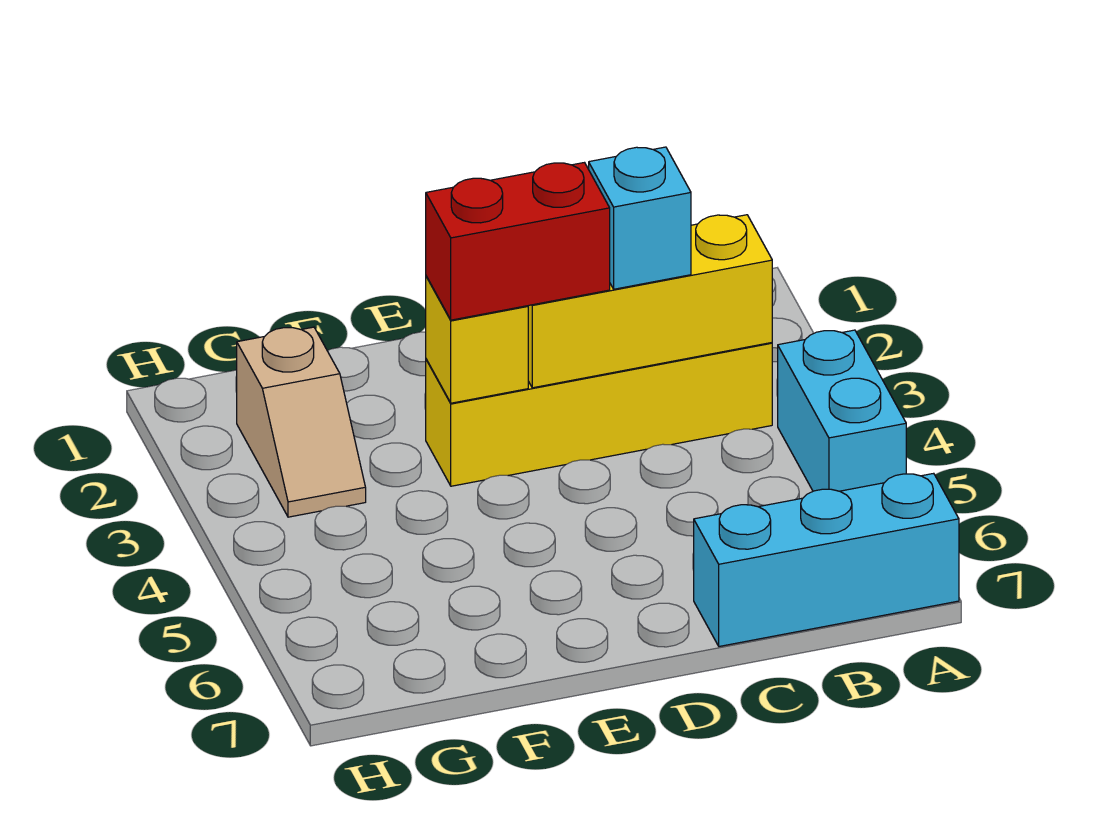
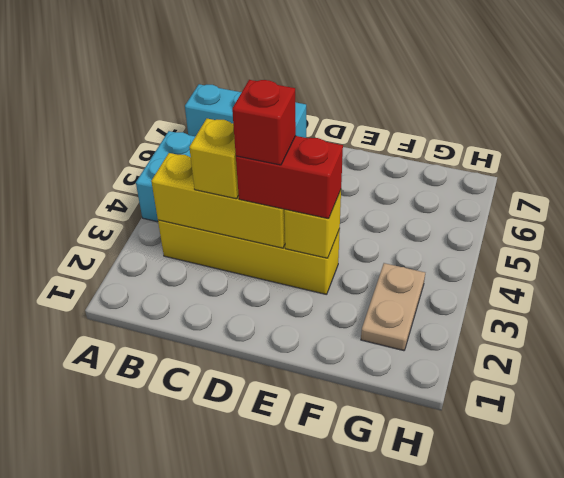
cyan brick C3 level 3 -> yellow brick C3 level 3
none -> red brick D3 level 4
tan slope G2:G3 level 1 top 2 -> tan plate G2:G3 level 1

